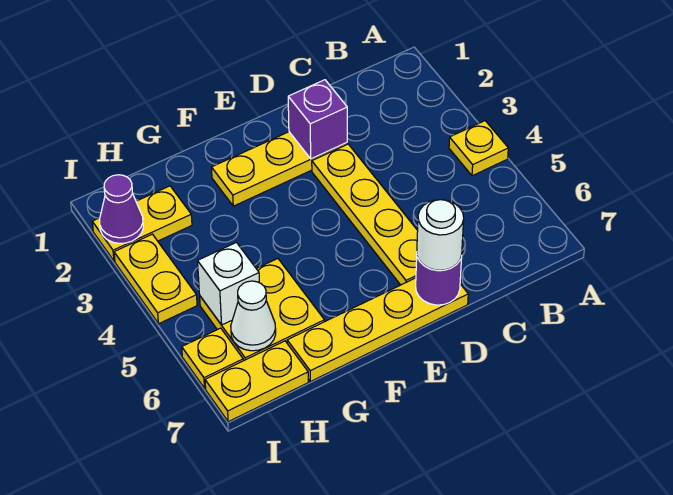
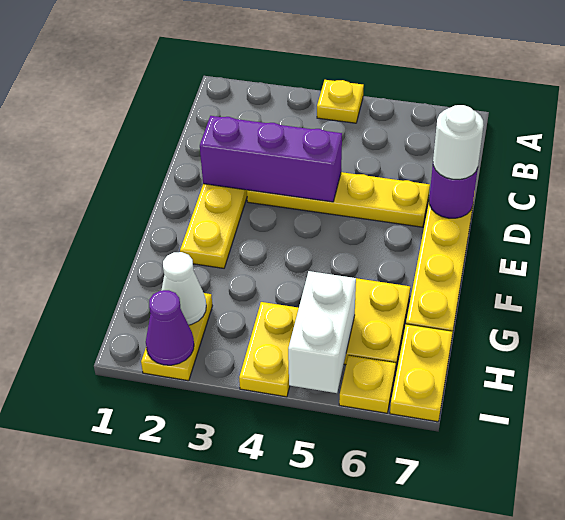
purple brick D2 level 2 -> purple brick D2:D4 level 2
white brick H5 level 2 -> white brick H5:I5 level 2
white cone H6 level 2 -> white cone H2 level 2
yellow plate I3:I4 level 1 -> yellow plate H4:I4 level 1

